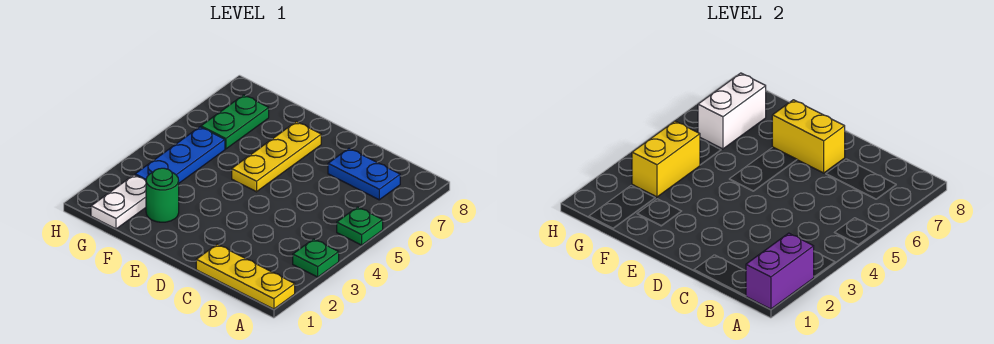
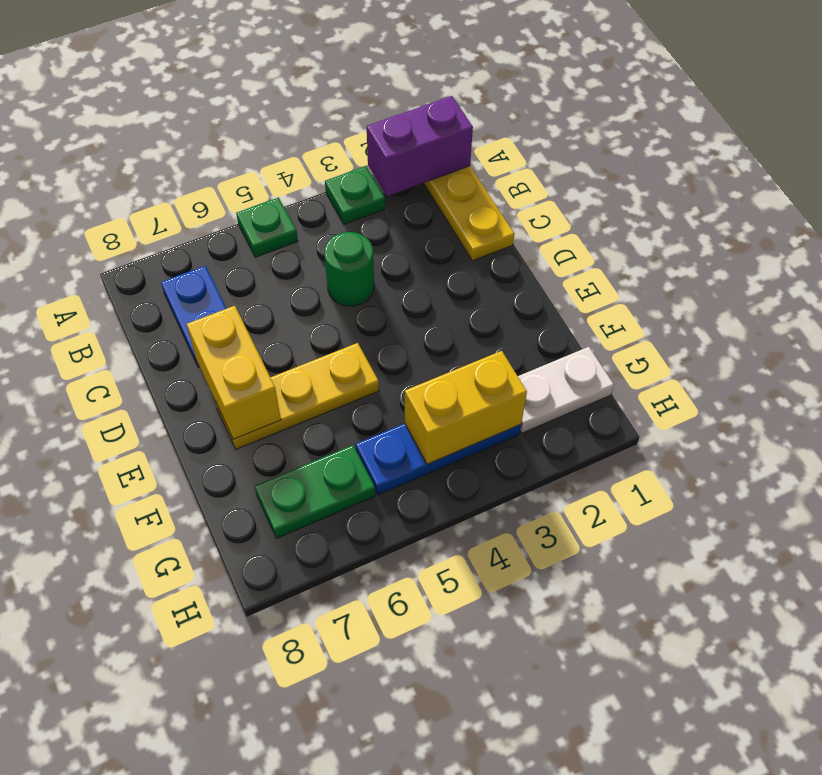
green round brick F2 level 1 -> green round brick C4 level 1
white brick G6:G7 level 2 -> none

